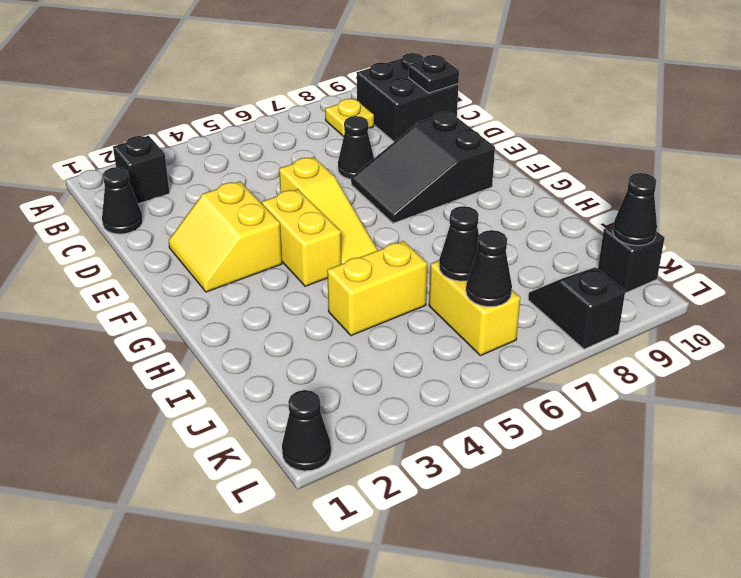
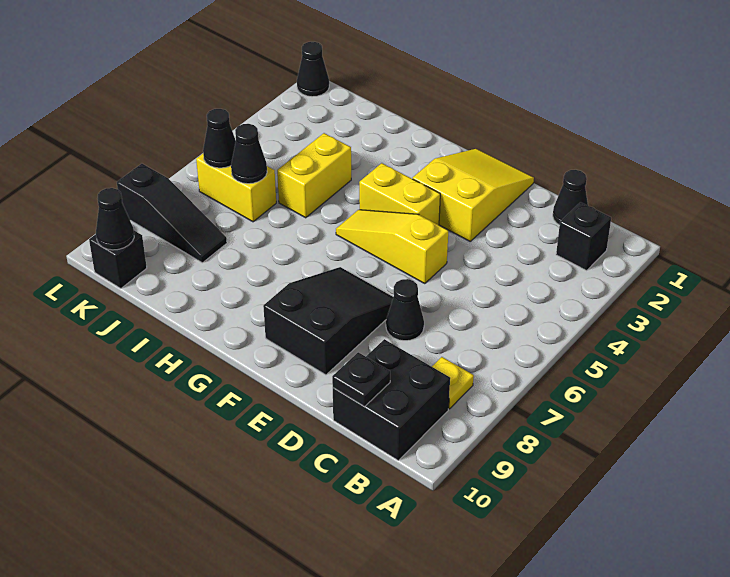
yellow slope E2:F3 level 1 top 3 -> yellow slope E1:F3 level 1 top 3
black slope K8:L8 level 1 top L -> black slope J8:L8 level 1 top L

